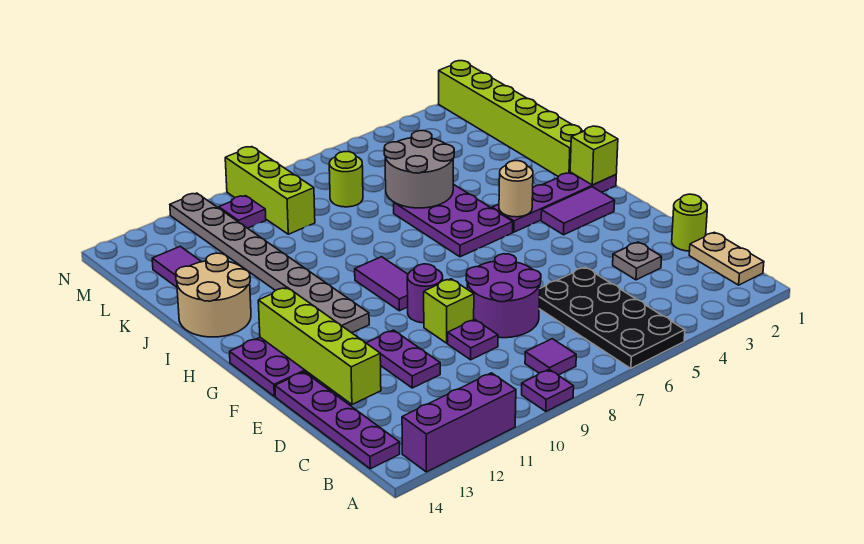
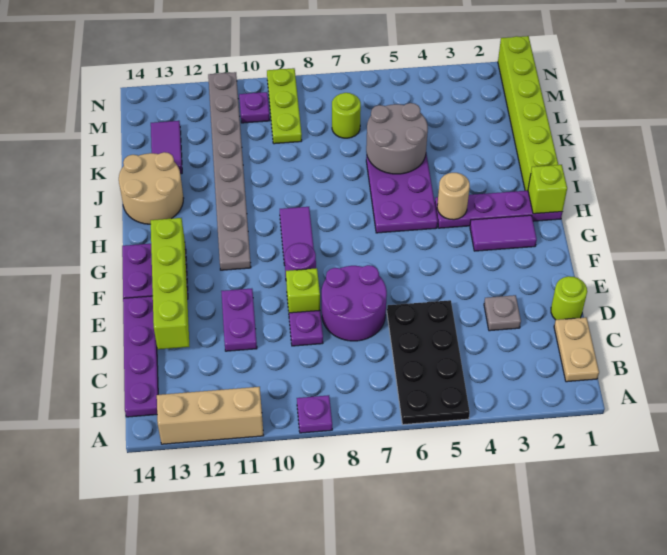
purple brick A11:A13 level 1 -> tan brick A11:A13 level 1
purple tile B8 level 1 -> none
lime brick L9:N9 level 1 -> lime plate L9:N9 level 1

